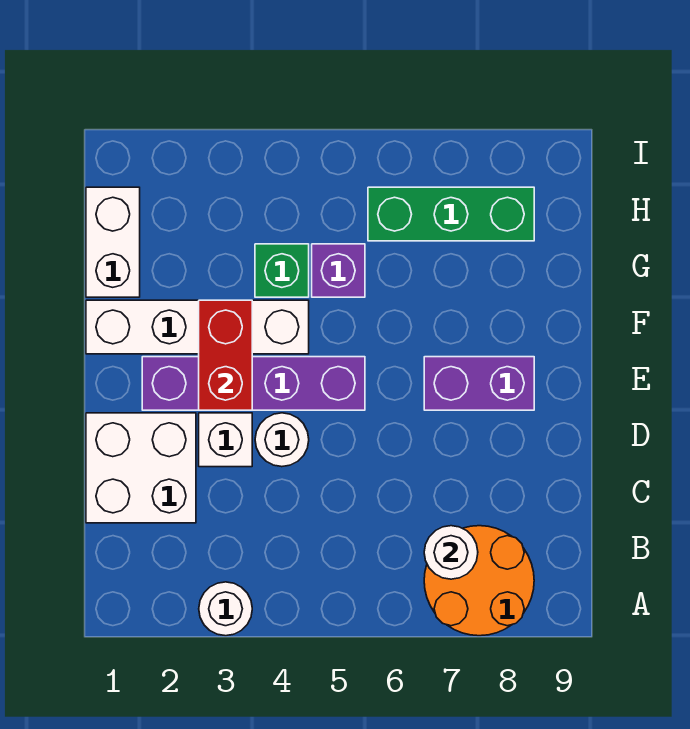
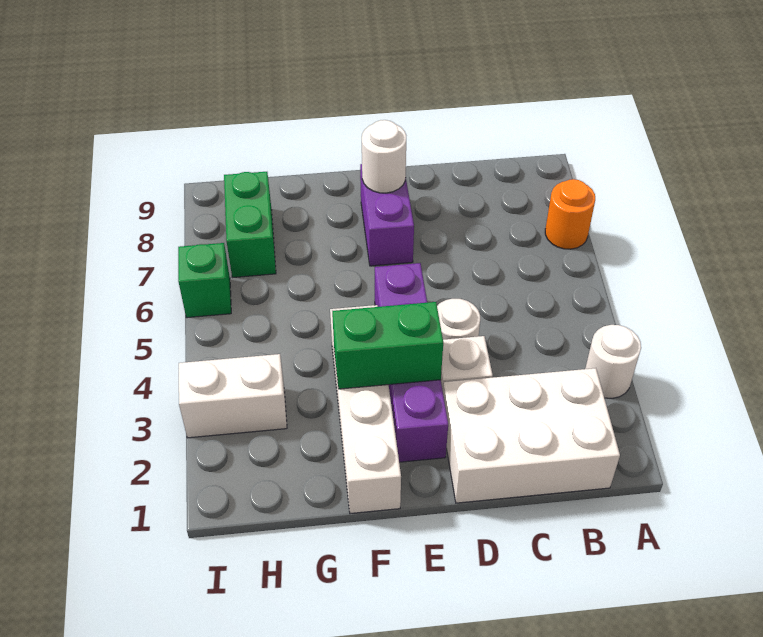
orange round brick A7:B8 level 1 -> orange round brick A7 level 1
white round brick B7 level 2 -> white round brick E8 level 2
white brick C1:D2 level 1 -> white brick B1:D2 level 1
red brick E3:F3 level 2 -> green brick E3:F3 level 2
white brick G1:H1 level 1 -> white brick H3:I3 level 1
green brick G4 level 1 -> green brick I6 level 1
purple brick G5 level 1 -> none
green brick H6:H8 level 1 -> green brick H7:H8 level 1

